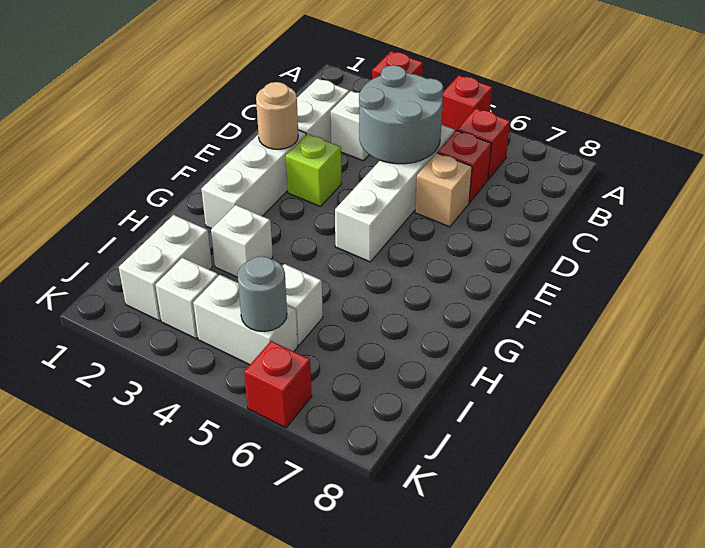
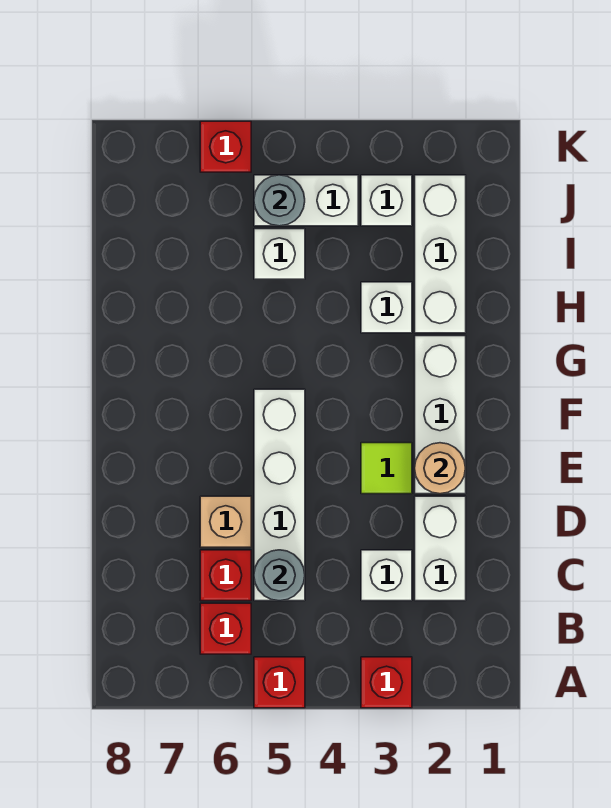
grey round brick C4:D5 level 2 -> grey round brick C5 level 2
lime brick E3 level 1 -> lime tile E3 level 1
white brick I2:J2 level 1 -> white brick H2:J2 level 1

